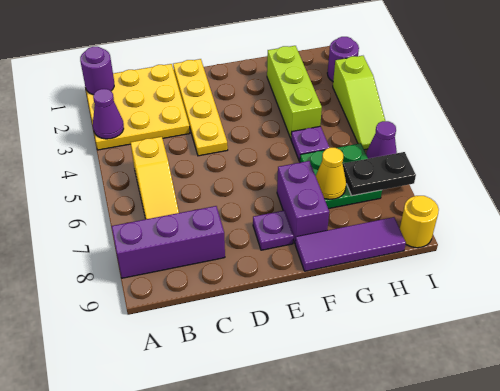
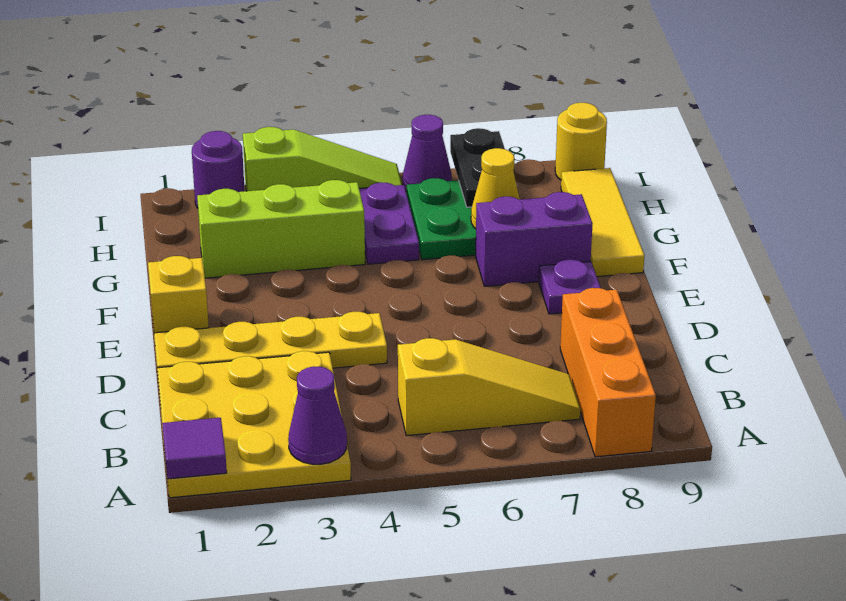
purple round brick A1 level 2 -> purple tile A1 level 2
purple brick A8:C8 level 1 -> orange brick A8:C8 level 1
none -> yellow brick E1 level 1
purple tile F9:H9 level 1 -> yellow tile F9:H9 level 1
purple plate G5 level 1 -> purple plate G5:H5 level 1

